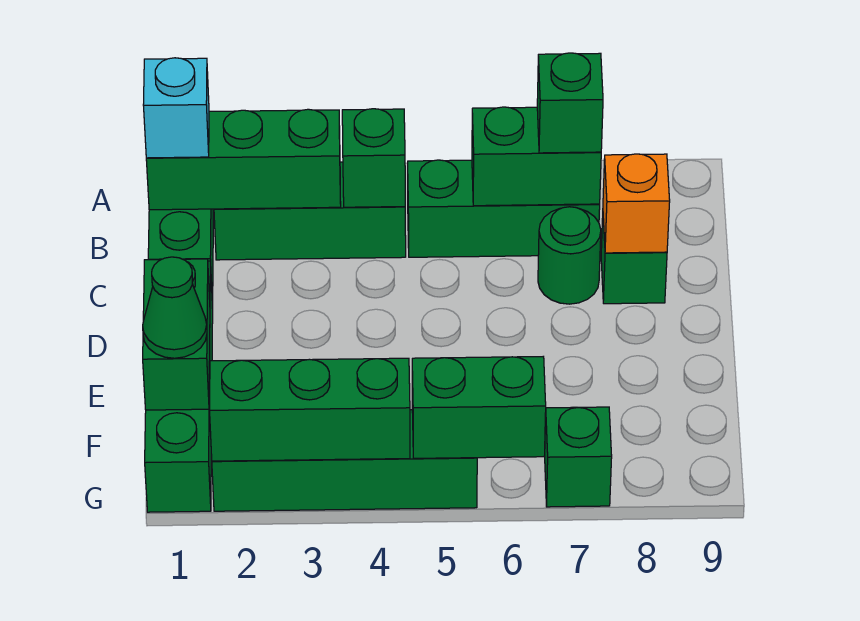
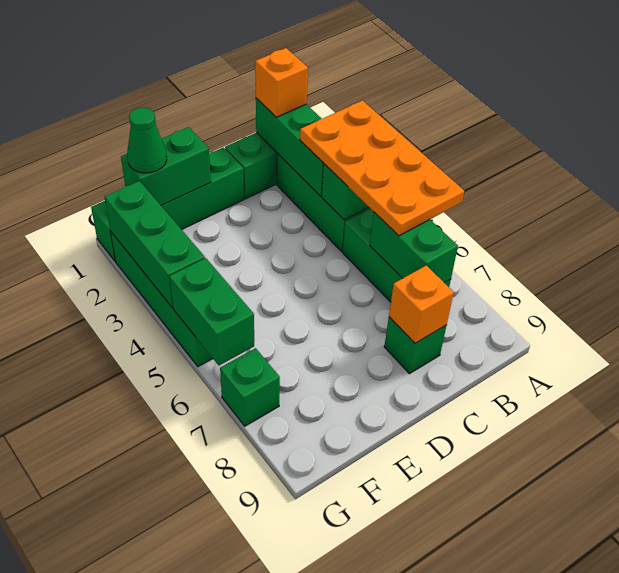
none -> orange plate A3:B6 level 3
cyan brick B1 level 3 -> orange brick B1 level 3
green brick B7 level 3 -> none
green round brick C7 level 1 -> none

